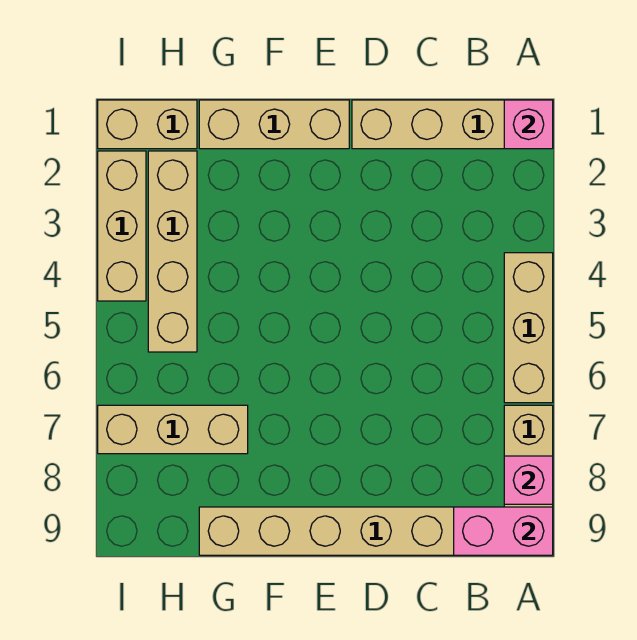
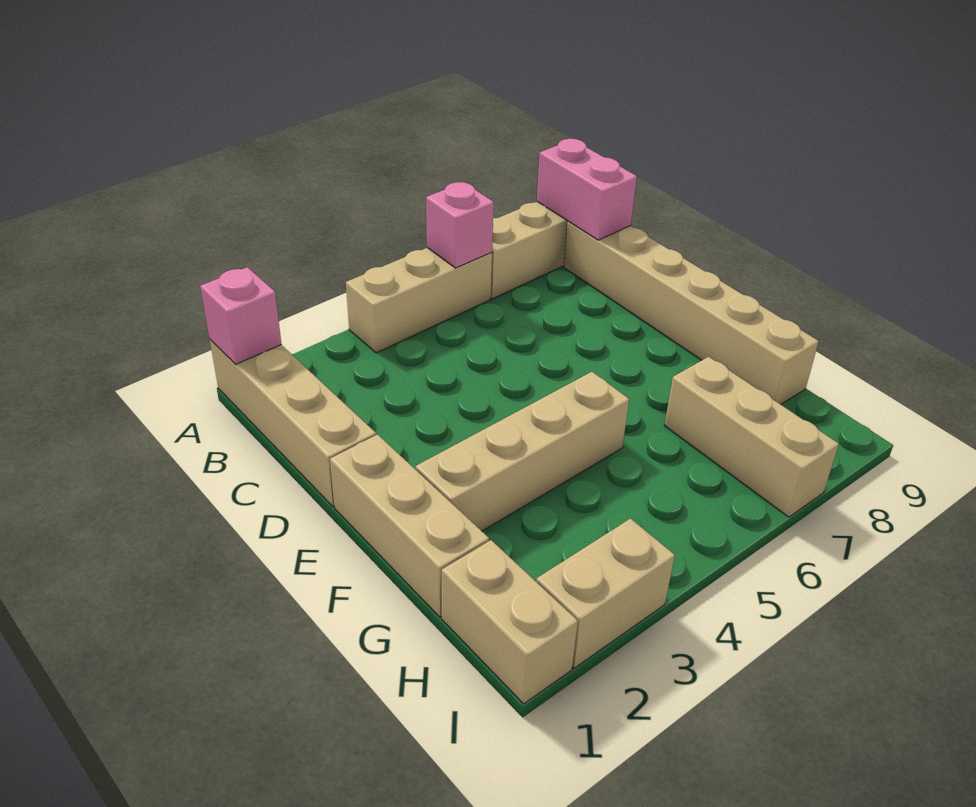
pink brick A8 level 2 -> pink brick A6 level 2
tan brick H2:H5 level 1 -> tan brick F2:F5 level 1
tan brick I2:I4 level 1 -> tan brick I2:I3 level 1

